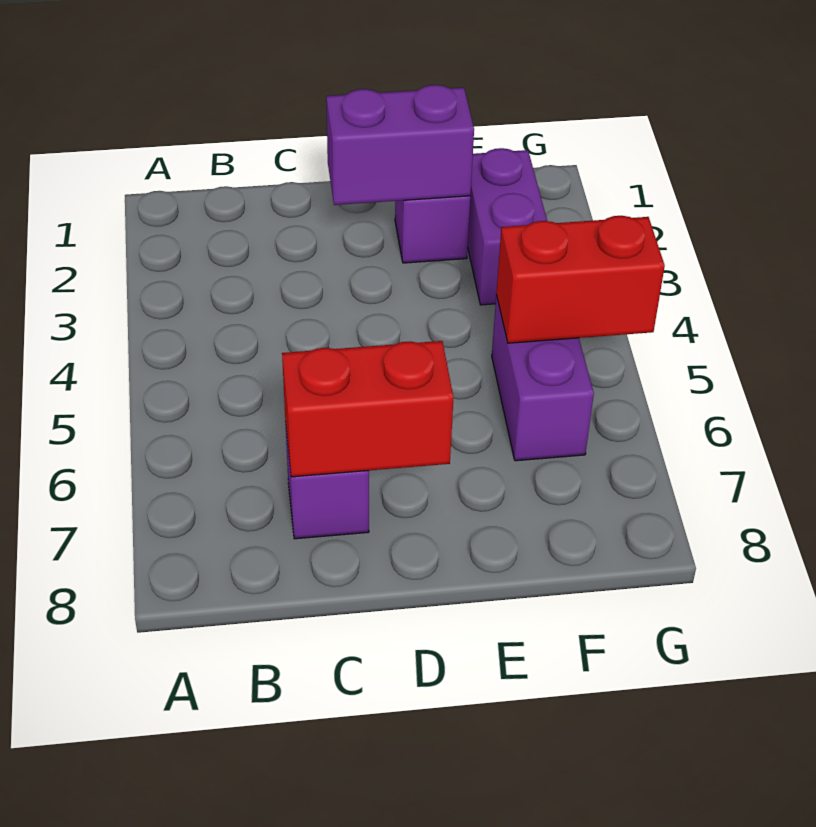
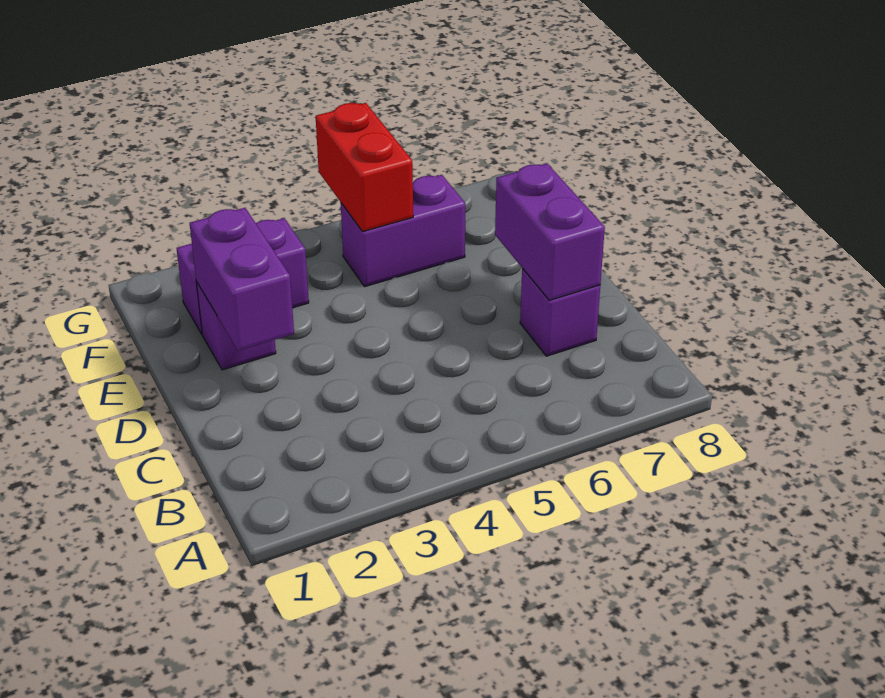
red brick C7:D7 level 2 -> purple brick C7:D7 level 2

